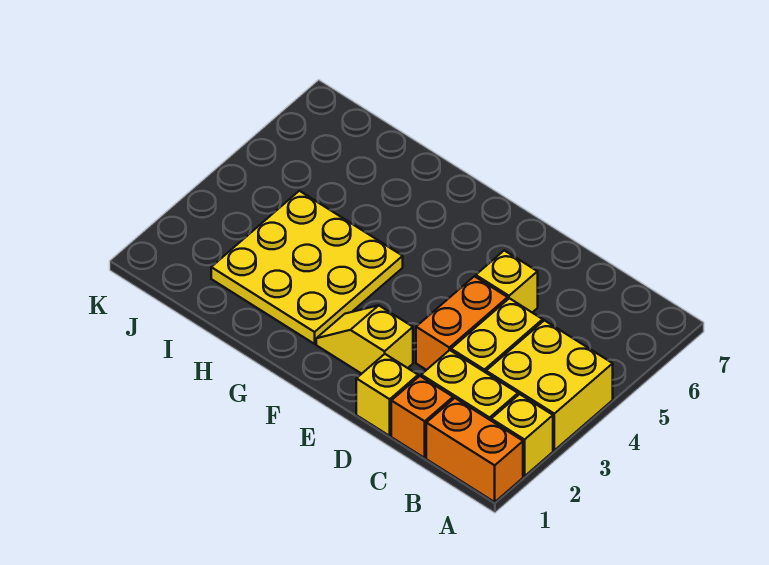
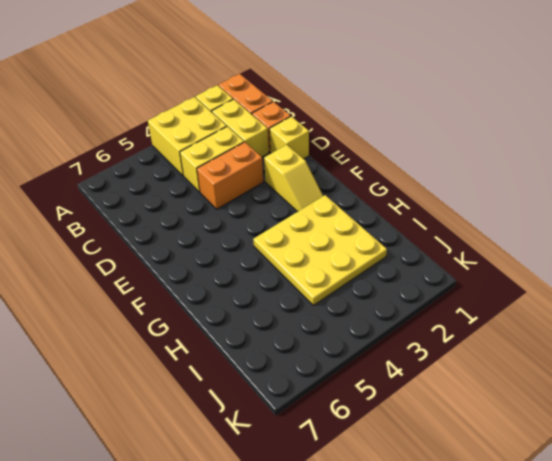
yellow brick D5 level 1 -> none

